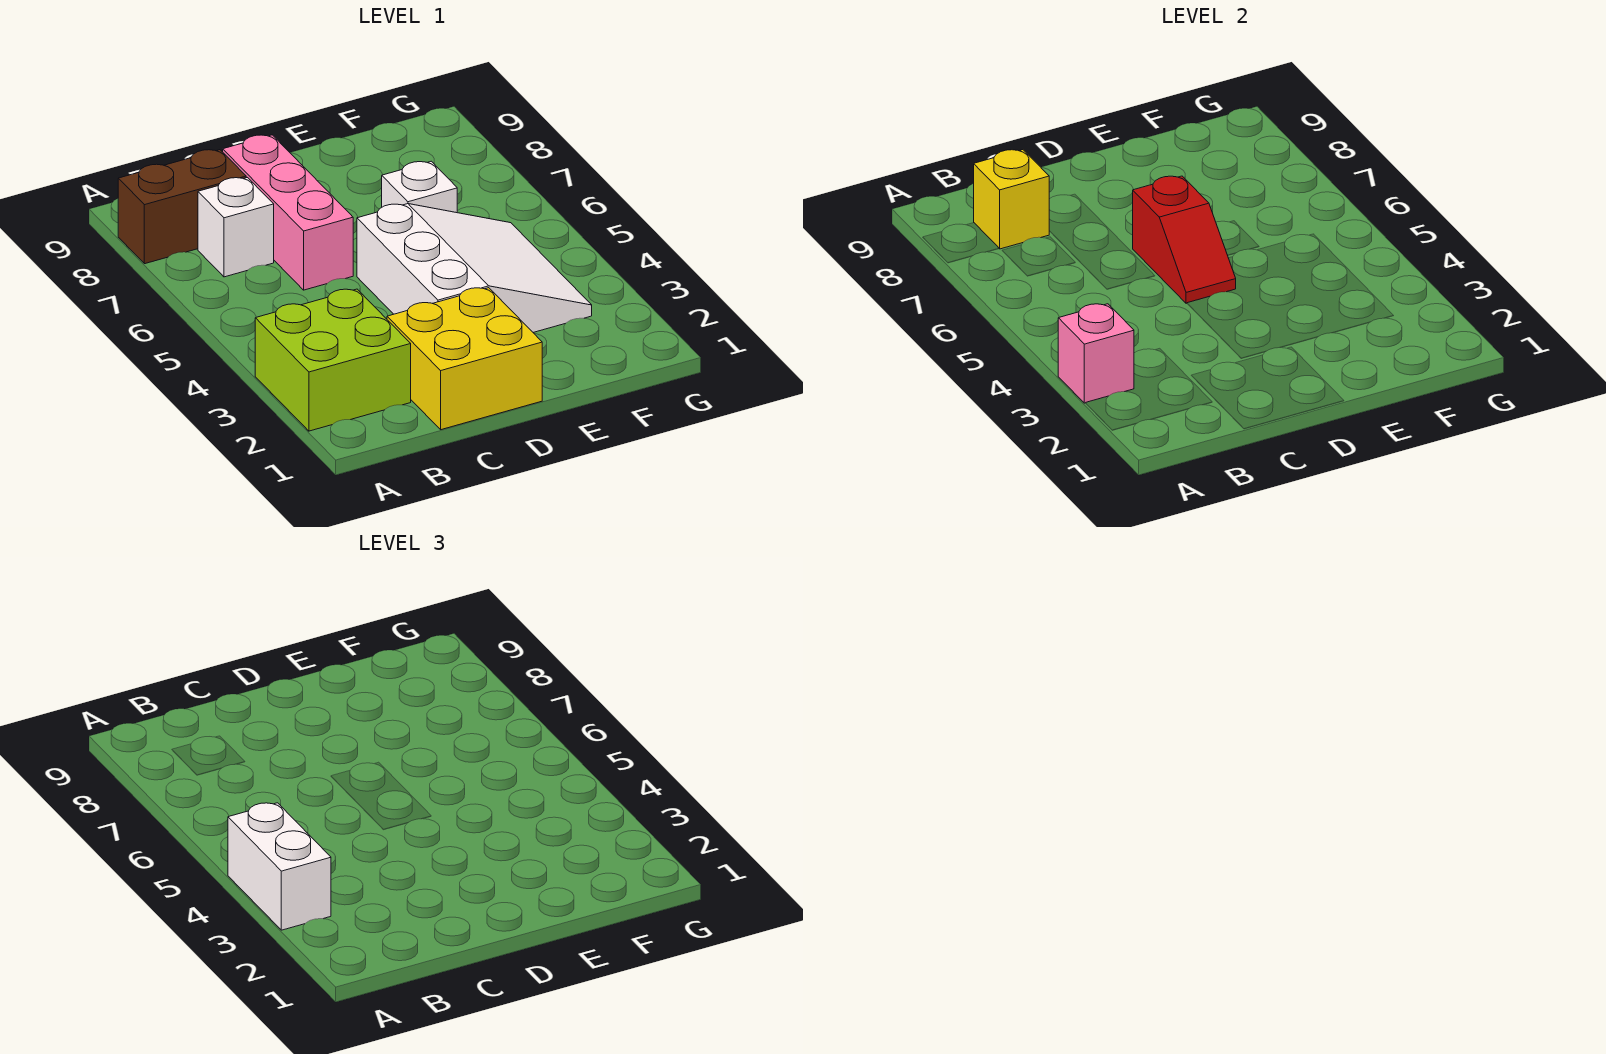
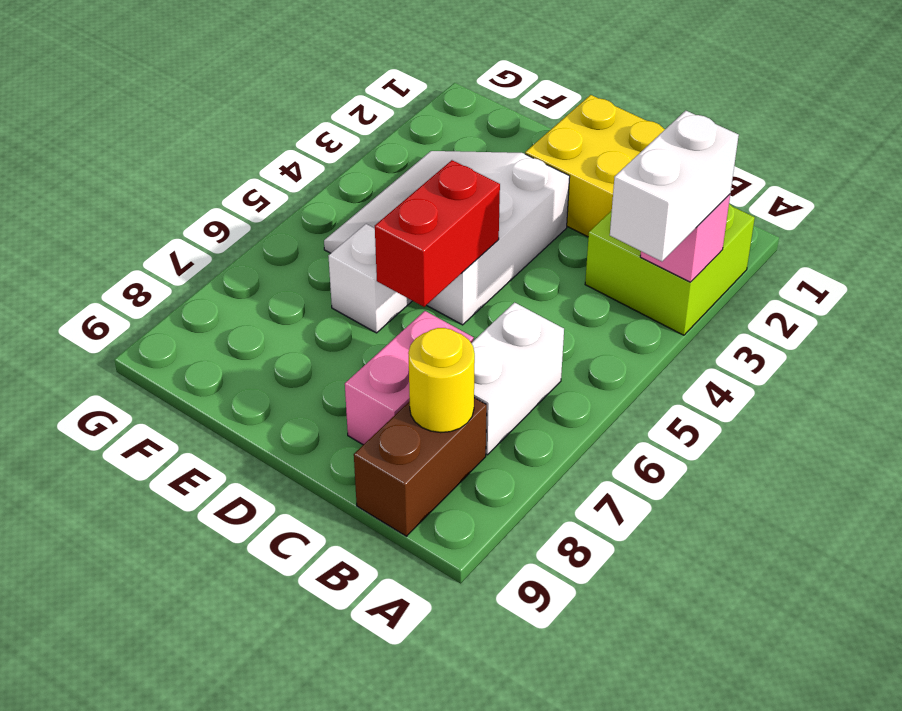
brown brick A8:B8 level 1 -> brown brick B8:B9 level 1
white brick B7 level 1 -> white brick B6:B7 level 1
yellow brick B8 level 2 -> yellow round brick B8 level 2
pink brick C6:C8 level 1 -> pink brick C7:C8 level 1
red slope D5:D6 level 2 top 6 -> red brick D5:D6 level 2

